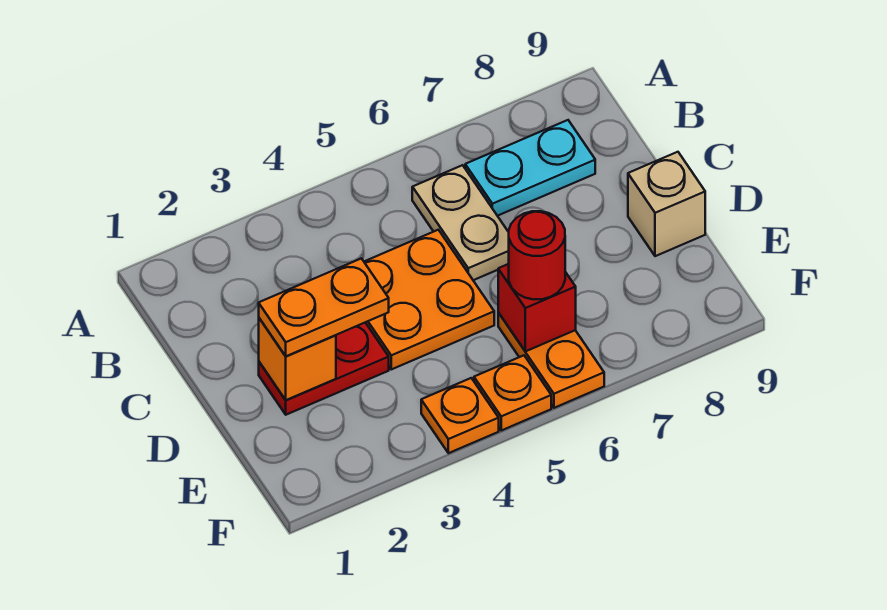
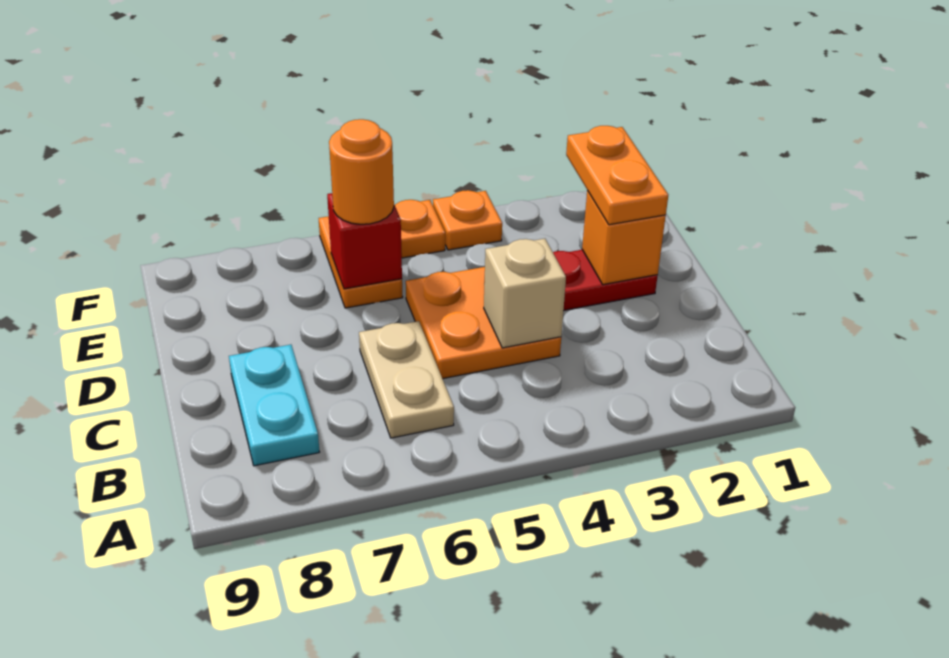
cyan plate B7:B8 level 1 -> cyan plate B8:C8 level 1
orange plate D2:D3 level 3 -> orange plate D2:E2 level 3
tan brick D9 level 1 -> tan brick C4 level 2
red round brick E6 level 3 -> orange round brick E6 level 3

